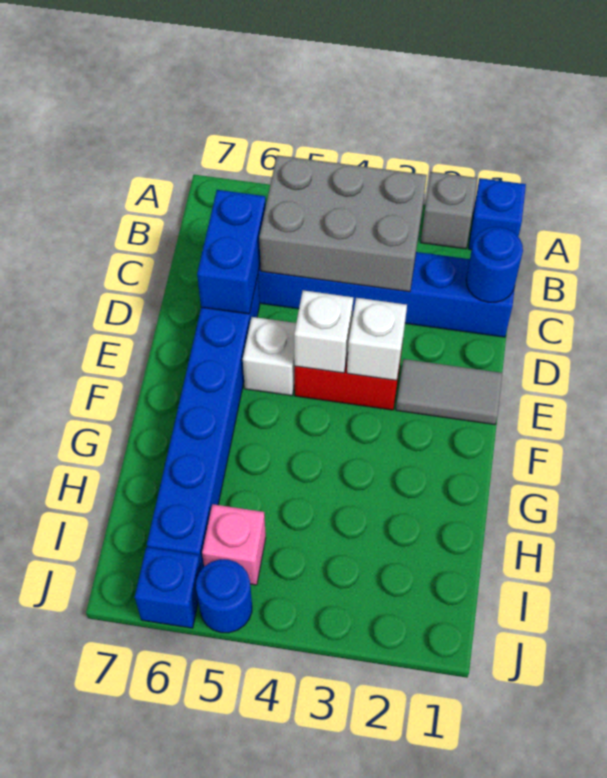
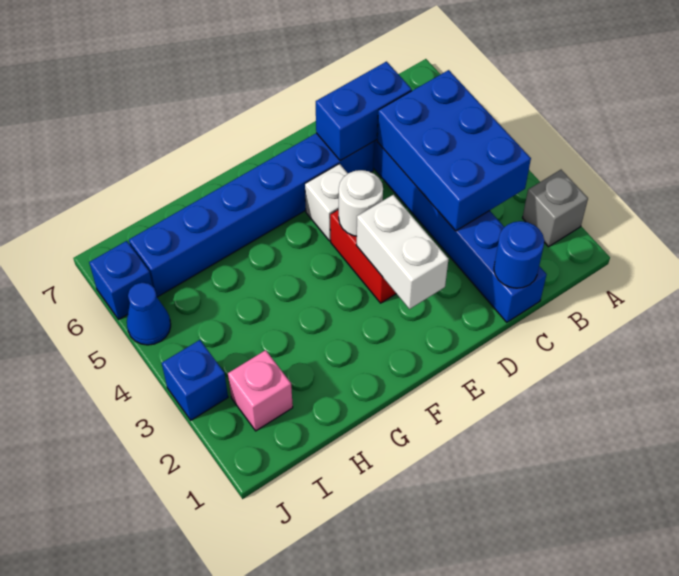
blue brick A1 level 1 -> blue brick J3 level 1
grey brick B3:C5 level 2 -> blue brick B3:C5 level 2
grey tile E1:E2 level 1 -> none
white brick E3 level 2 -> white brick E2:E3 level 2
white brick E4 level 2 -> white round brick E4 level 2
pink brick I5 level 1 -> pink brick I2 level 1
blue round brick J5 level 1 -> blue cone J5 level 1

